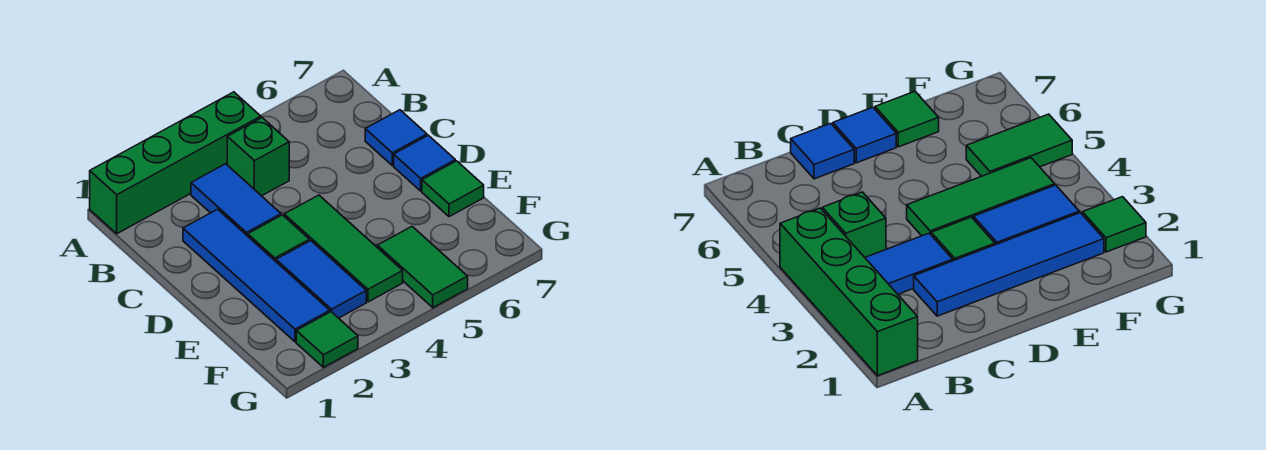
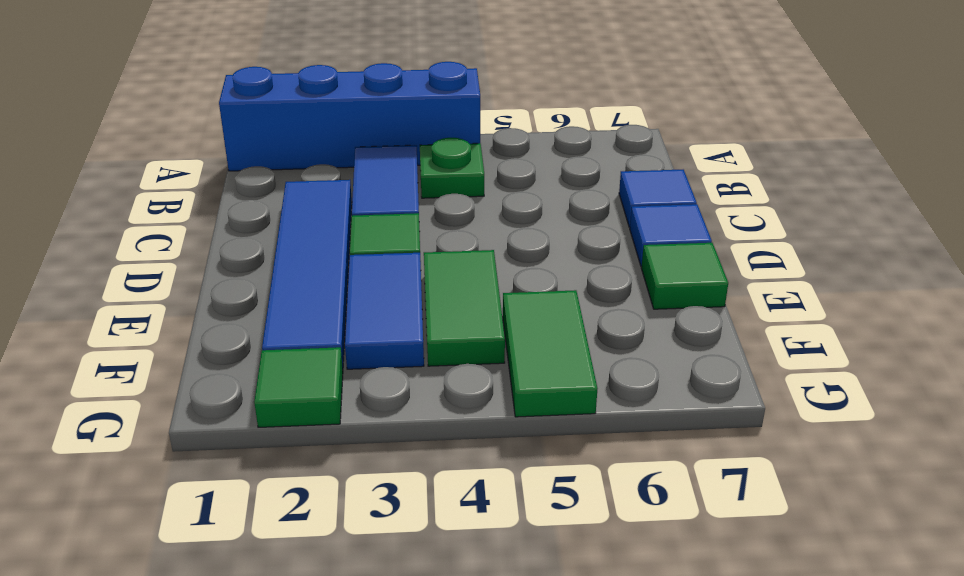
green brick A1:A4 level 1 -> blue brick A1:A4 level 1
green brick B4 level 1 -> green plate B4 level 1
green tile D4:F4 level 1 -> green tile E4:F4 level 1

